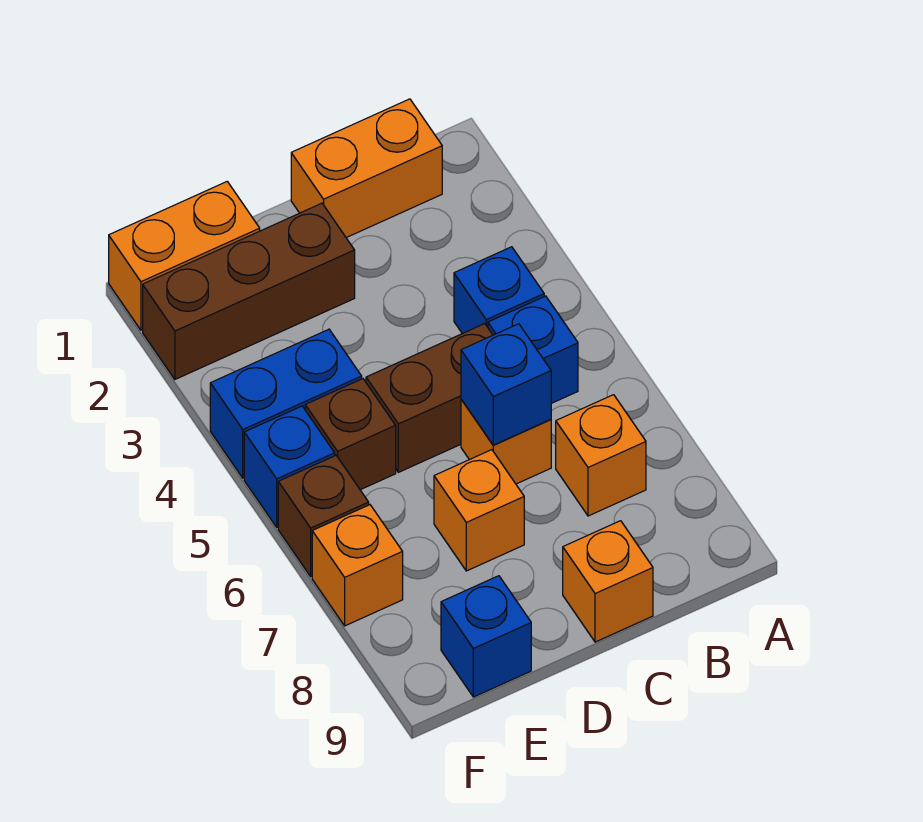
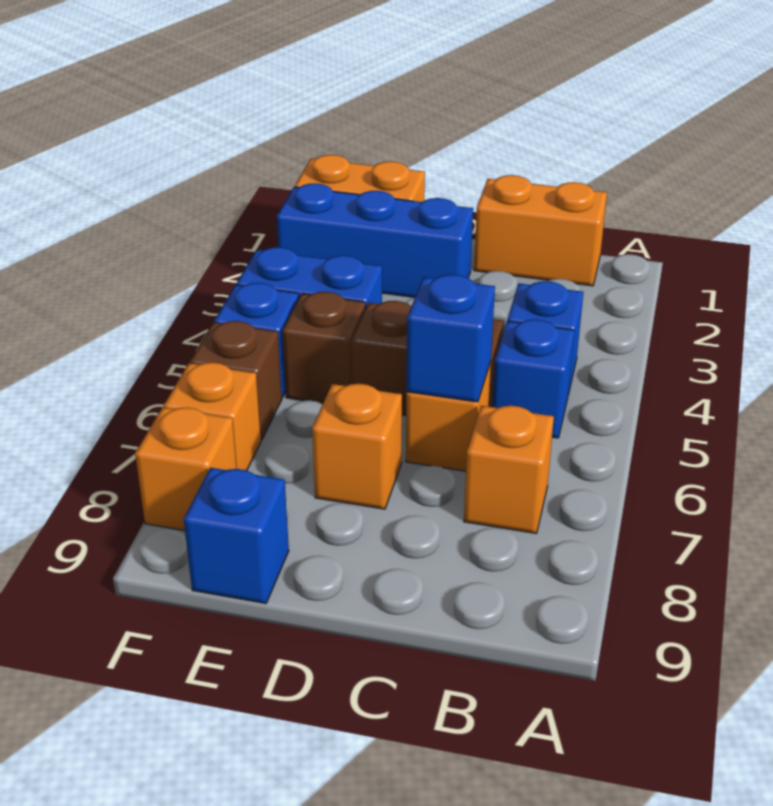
orange brick C9 level 1 -> orange brick F8 level 1
brown brick D2:F2 level 1 -> blue brick D2:F2 level 1

